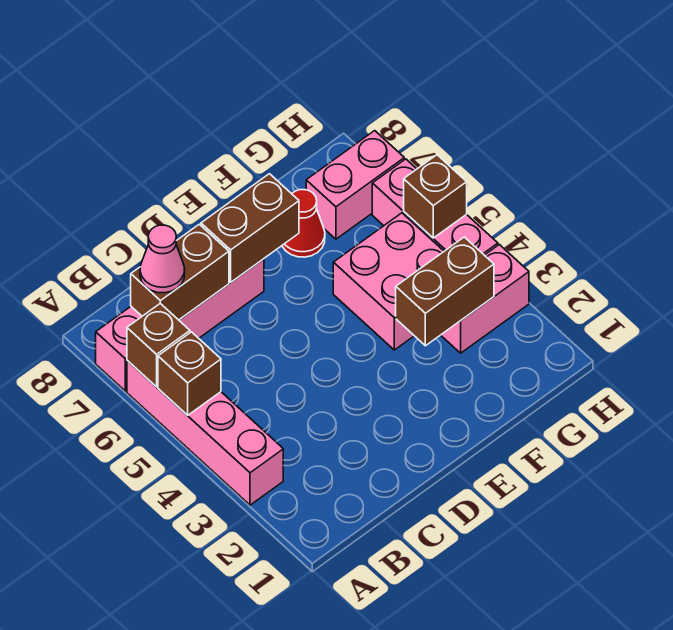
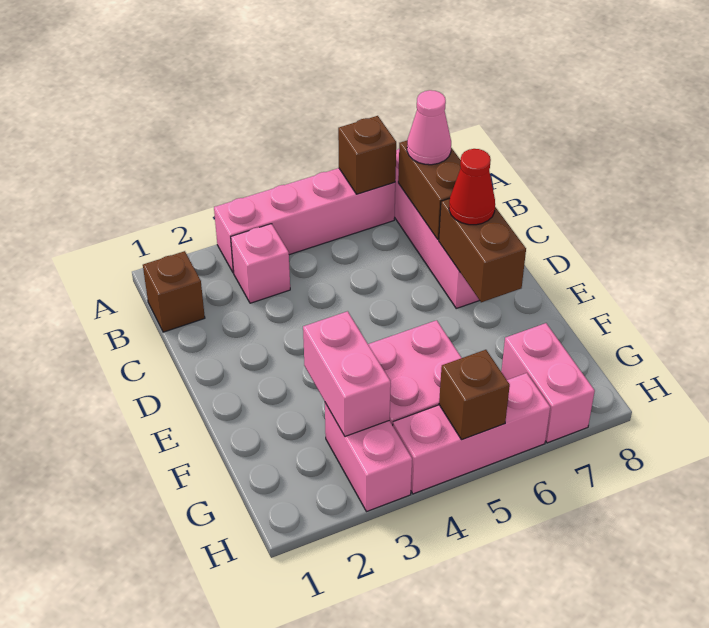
brown brick A5 level 2 -> brown brick B1 level 1
none -> pink brick B3 level 1
brown brick F3:G3 level 2 -> pink brick F3:G3 level 2
red cone F7 level 1 -> red cone D7 level 3

